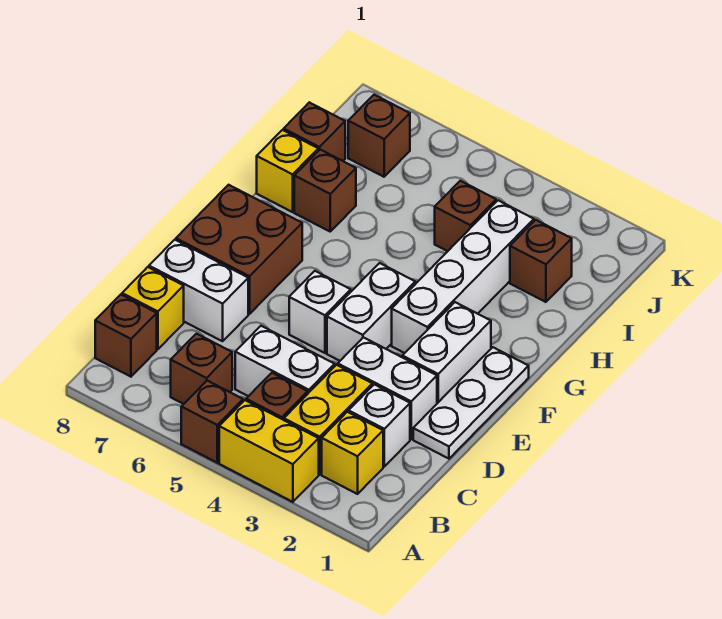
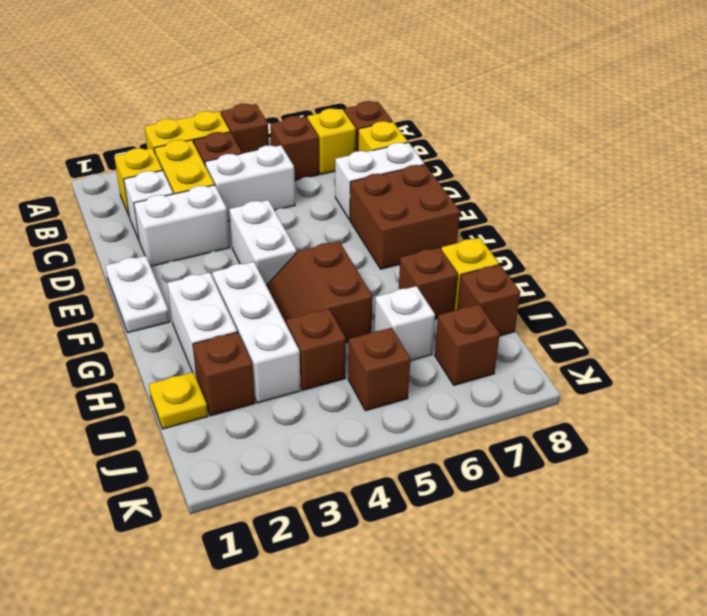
none -> yellow brick B7 level 1
white plate D1:F1 level 1 -> white plate E1:F1 level 1
white brick E2:F2 level 1 -> white brick G2:H2 level 1
white brick E5 level 1 -> white brick I6 level 1
white brick F3:I3 level 1 -> white brick G3:I3 level 1
none -> brown slope G4:H5 level 1 top 5
none -> yellow plate I1 level 1
none -> brown brick J5 level 1

